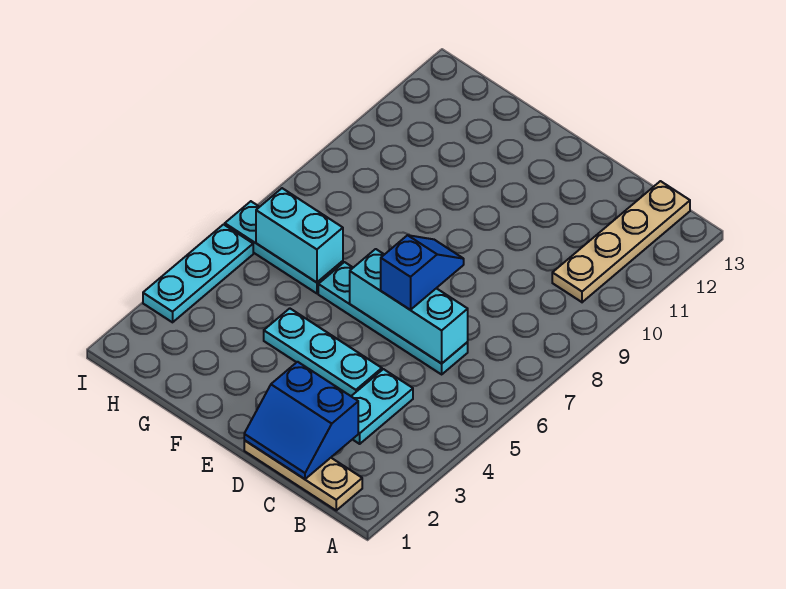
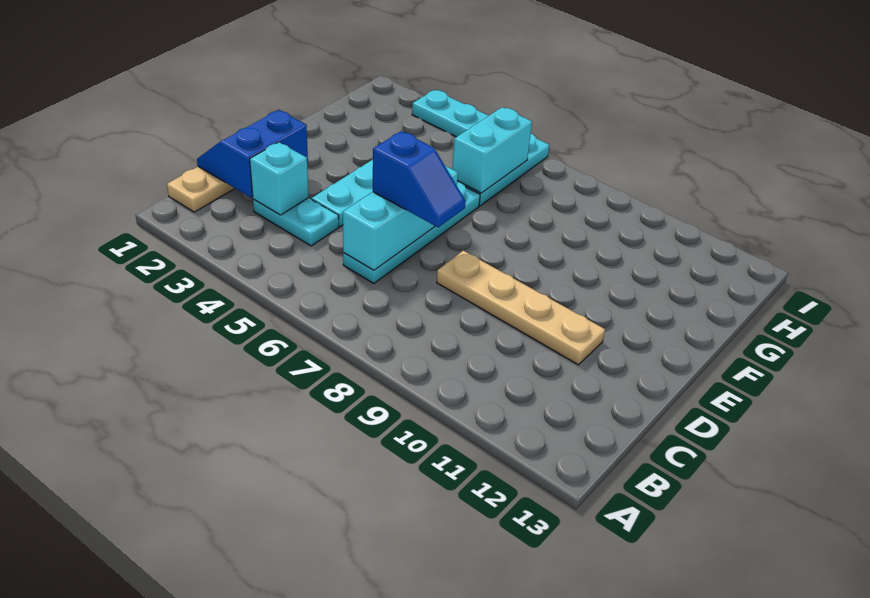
tan plate B10:B13 level 1 -> tan plate D8:D11 level 1
none -> cyan brick C3 level 2

